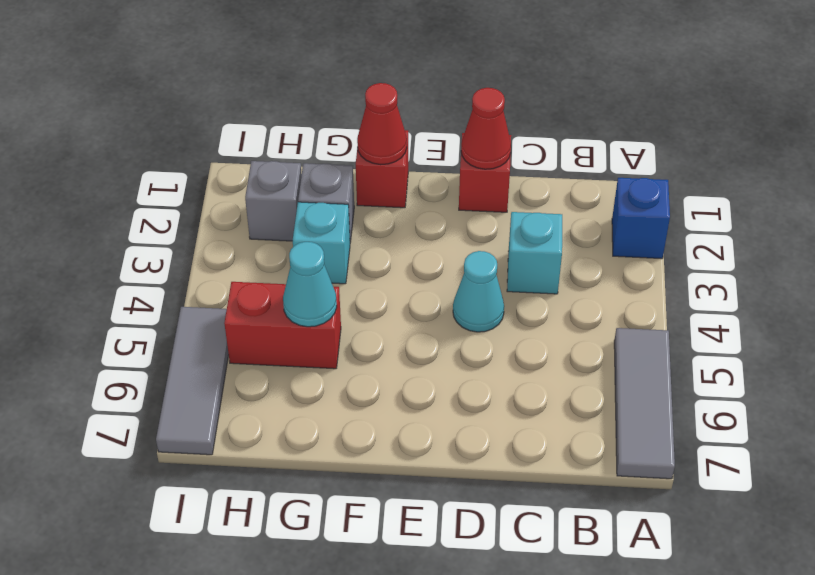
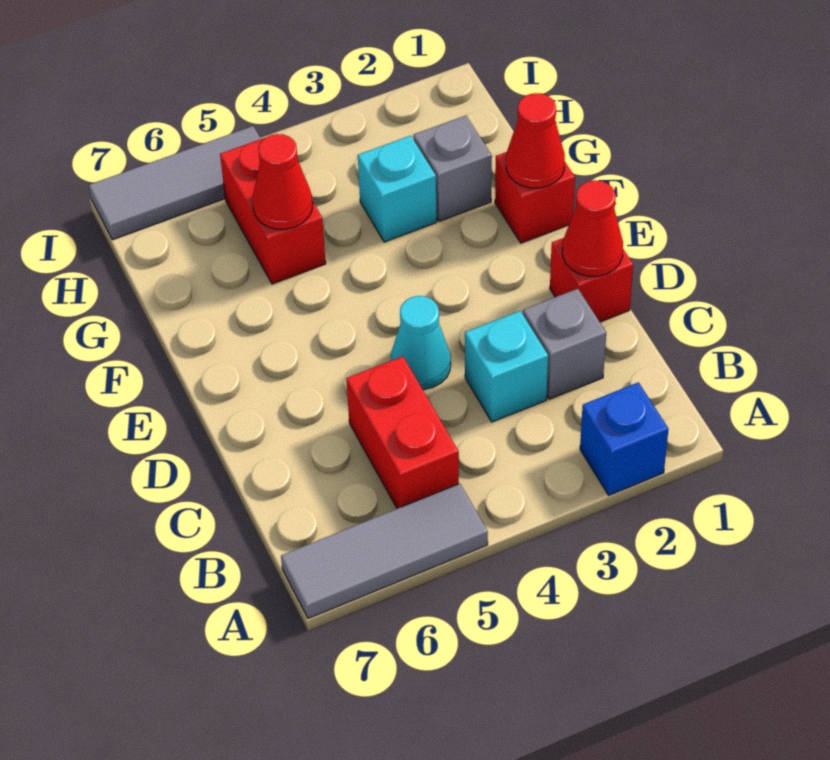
none -> red brick B5:C5 level 1
cyan cone G5 level 2 -> red cone G5 level 2
grey brick H2 level 1 -> grey brick C2 level 1

